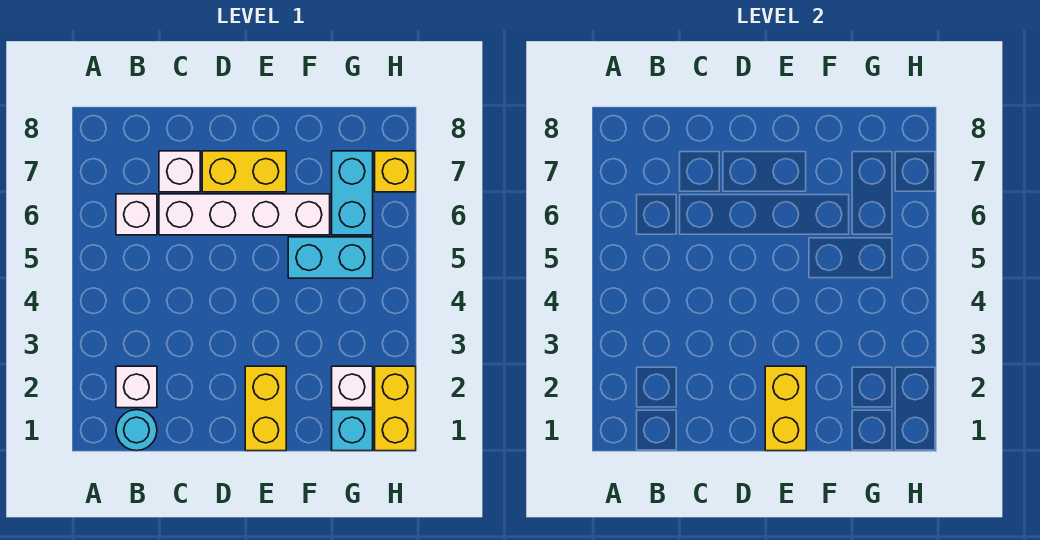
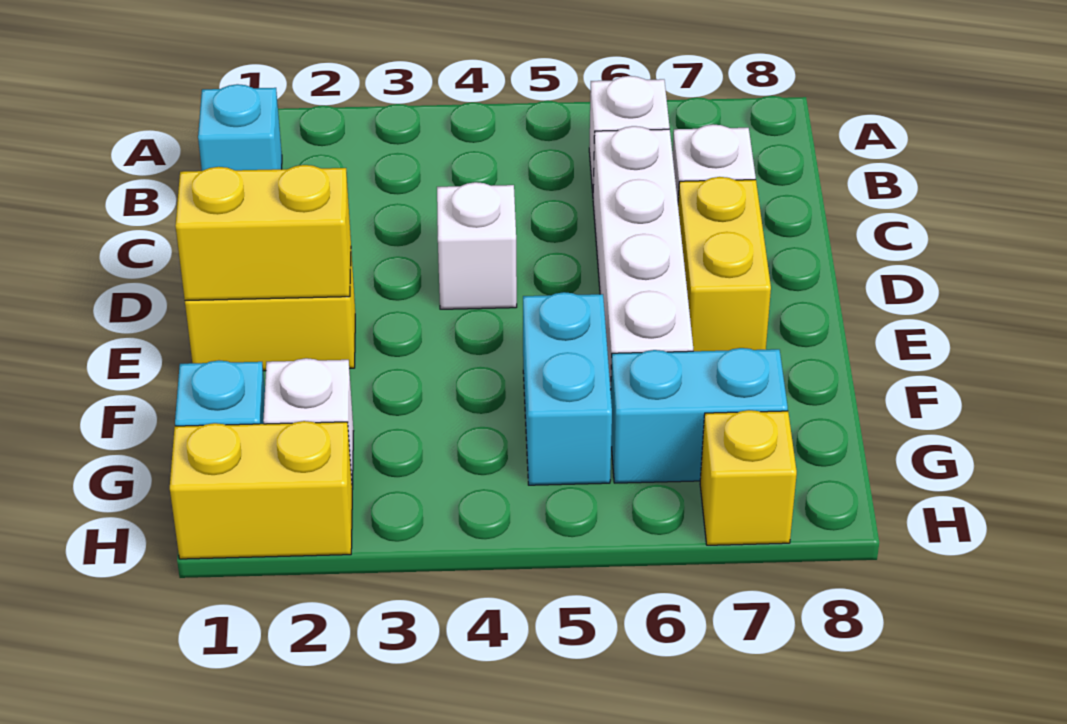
cyan round brick B1 level 1 -> cyan brick B1 level 1
white brick B2 level 1 -> white brick D4 level 1

